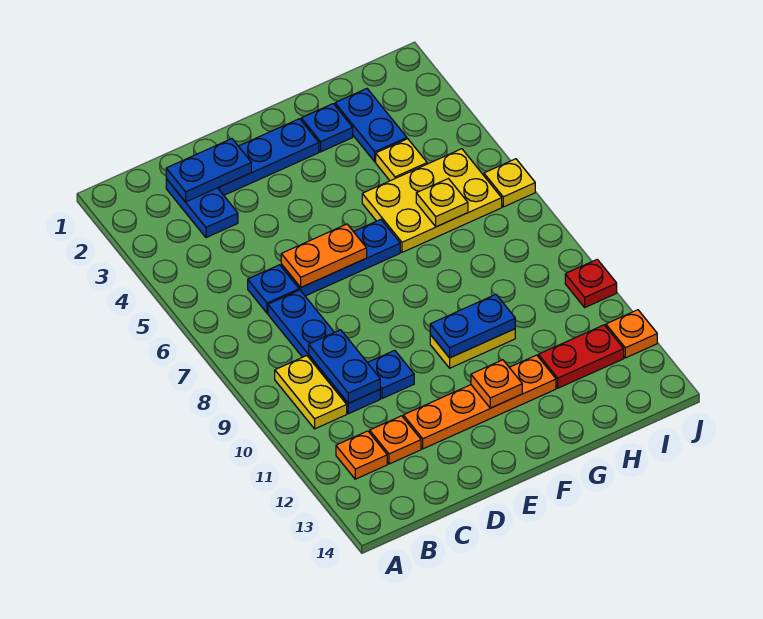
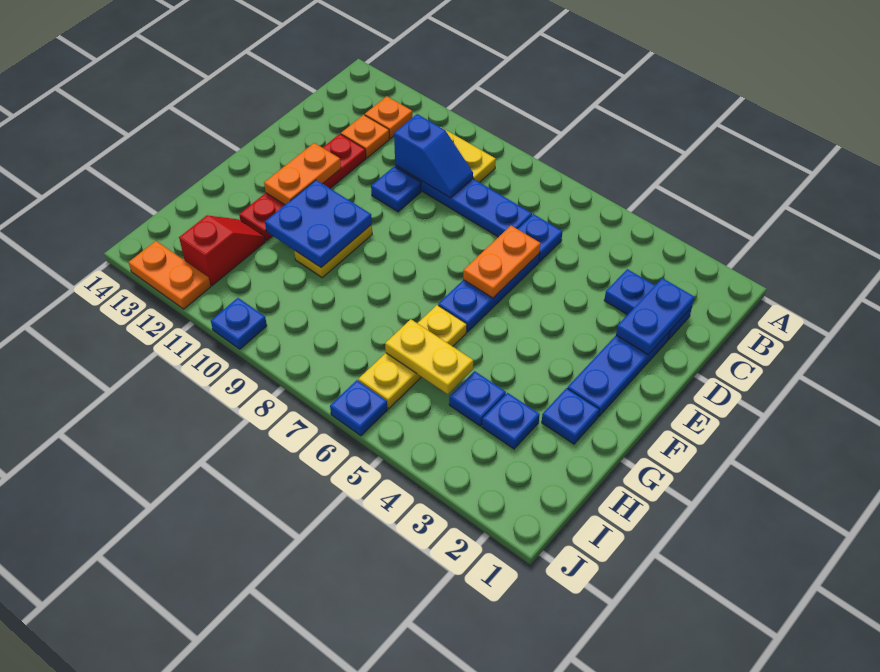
blue plate C9:C10 level 2 -> blue slope C9:C10 level 2 top 10
orange plate D12:G12 level 1 -> red plate D12:G12 level 1
blue plate F10:G10 level 2 -> blue plate F10:G11 level 2
orange plate F12 level 2 -> orange plate E12:F12 level 2
yellow plate G5:I6 level 1 -> yellow plate G6:I6 level 1
blue plate H2:H3 level 1 -> blue plate H3 level 1
yellow plate H4 level 1 -> blue plate H4 level 1
yellow plate H6 level 2 -> yellow plate H5:H6 level 2
red plate H12:I12 level 1 -> red slope H12:I12 level 1 top I
yellow plate J6 level 1 -> blue plate J6 level 1
red plate J10 level 1 -> blue plate J10 level 1
orange plate J12 level 1 -> orange plate J12:J13 level 1

